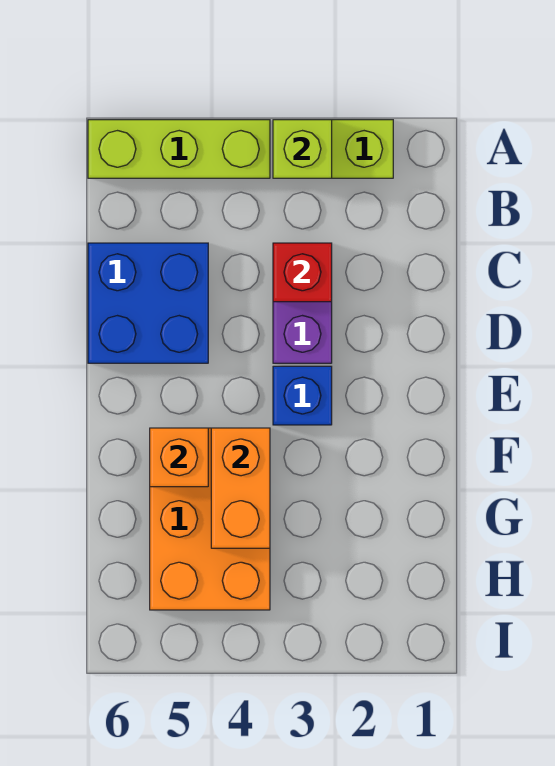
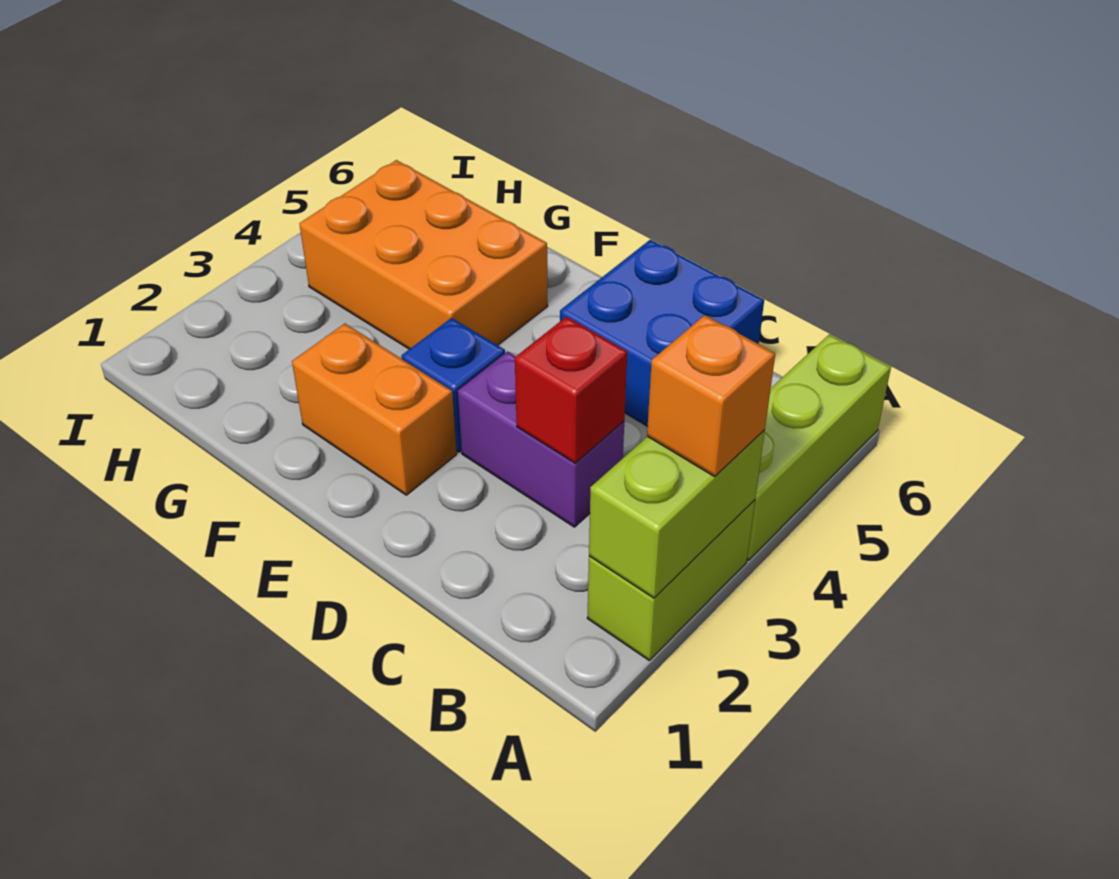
lime brick A3 level 2 -> lime brick A2:A3 level 2
orange brick F4:G4 level 2 -> orange brick E2:F2 level 1
orange brick F5 level 2 -> orange brick A3 level 3

